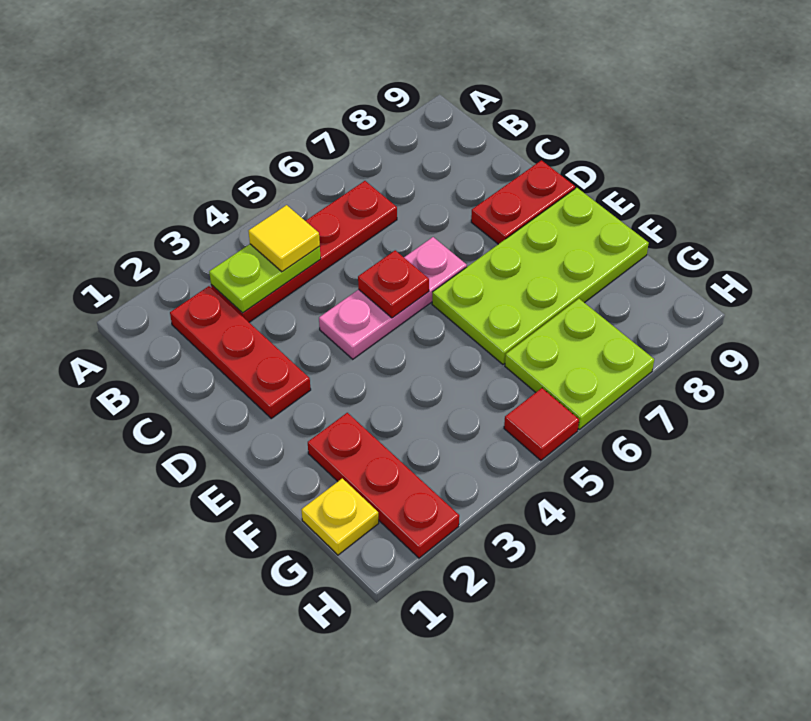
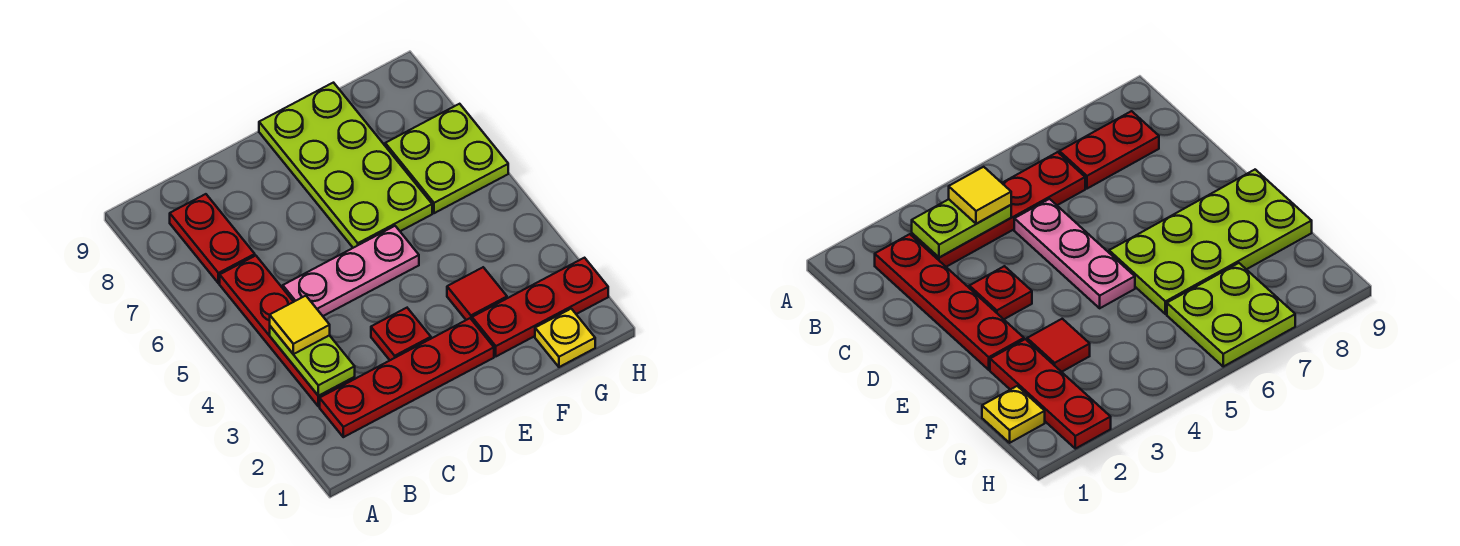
red plate B2:D2 level 1 -> red plate B2:E2 level 1
pink plate D4:D6 level 1 -> pink plate C5:E5 level 1
red plate D5 level 2 -> red plate D3 level 1
red plate D8:D9 level 1 -> red plate B7:B8 level 1
red tile H5 level 1 -> red tile F3 level 1

